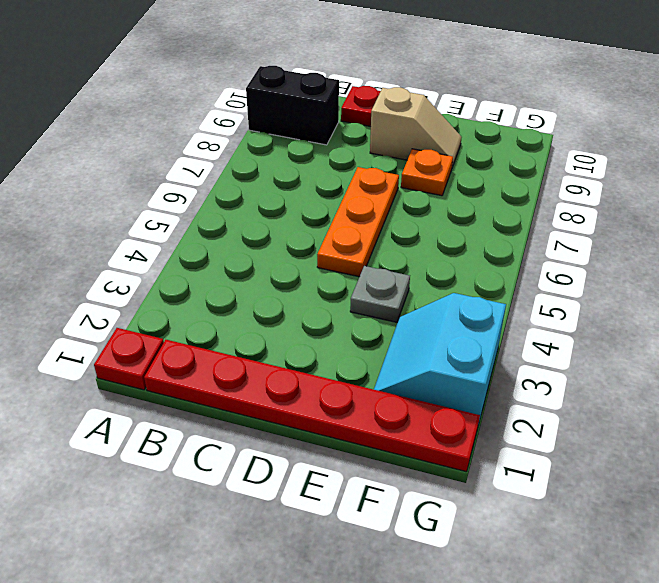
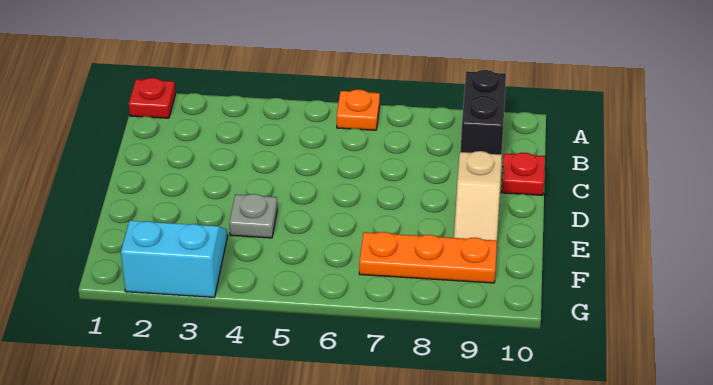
red plate B1:G1 level 1 -> none
orange plate D5:D7 level 1 -> orange plate F7:F9 level 1
orange plate E8 level 1 -> orange plate A6 level 1

